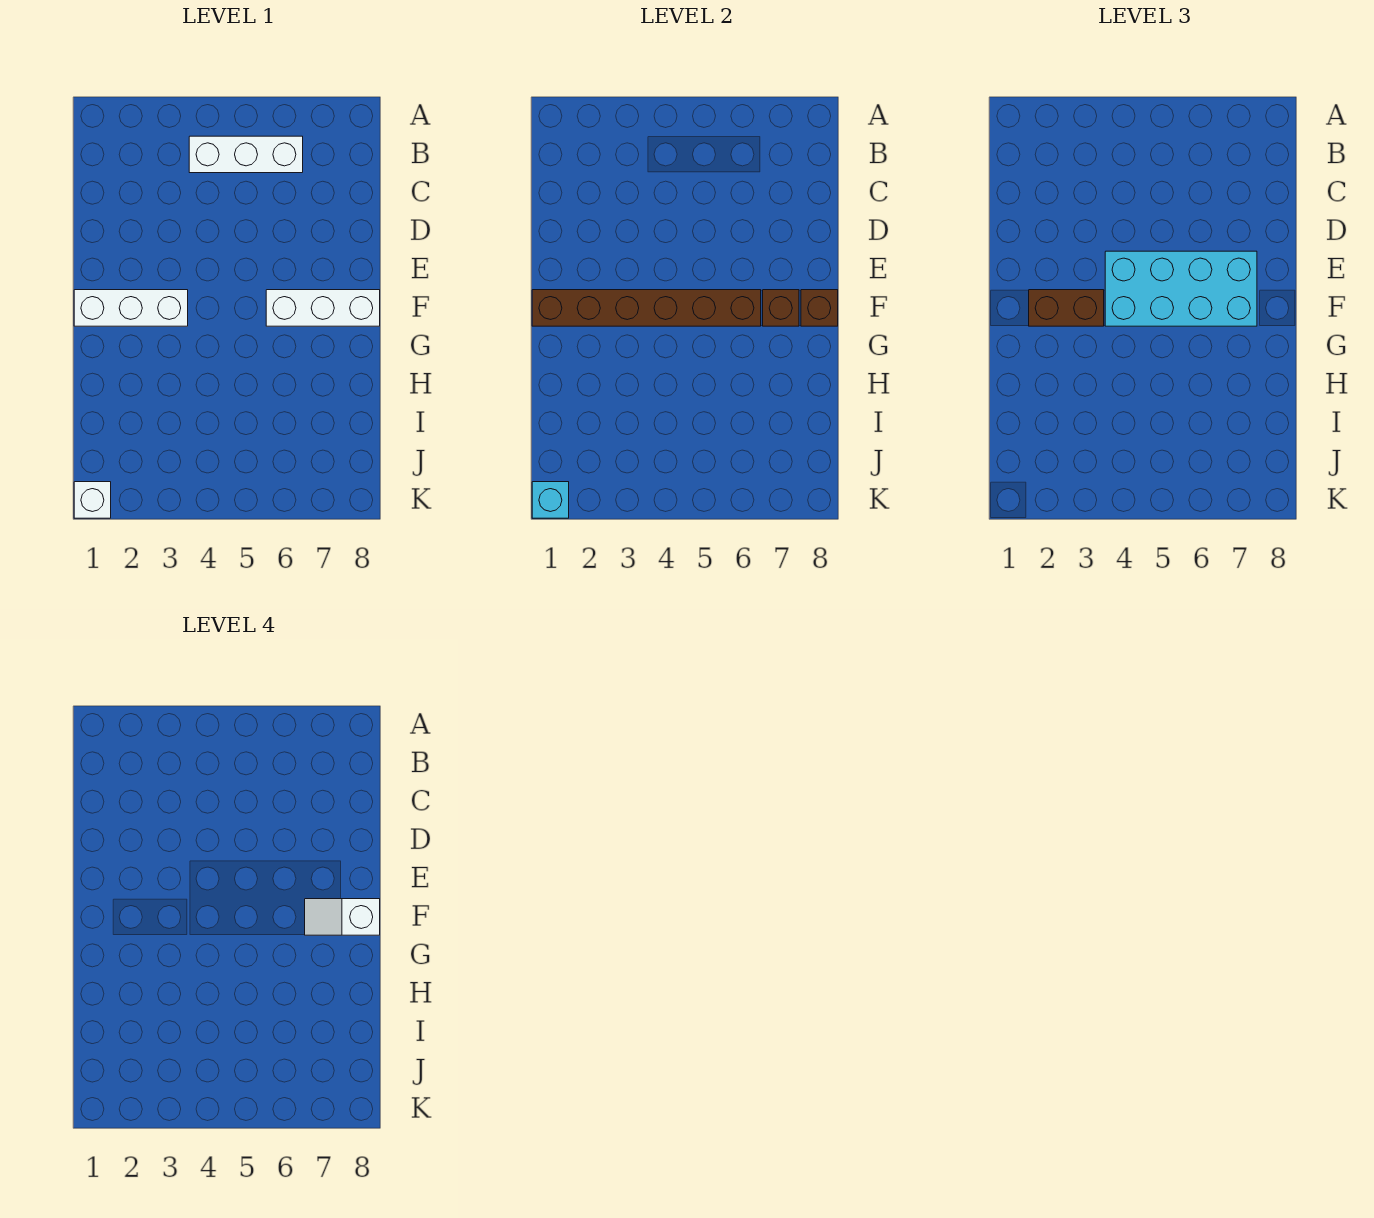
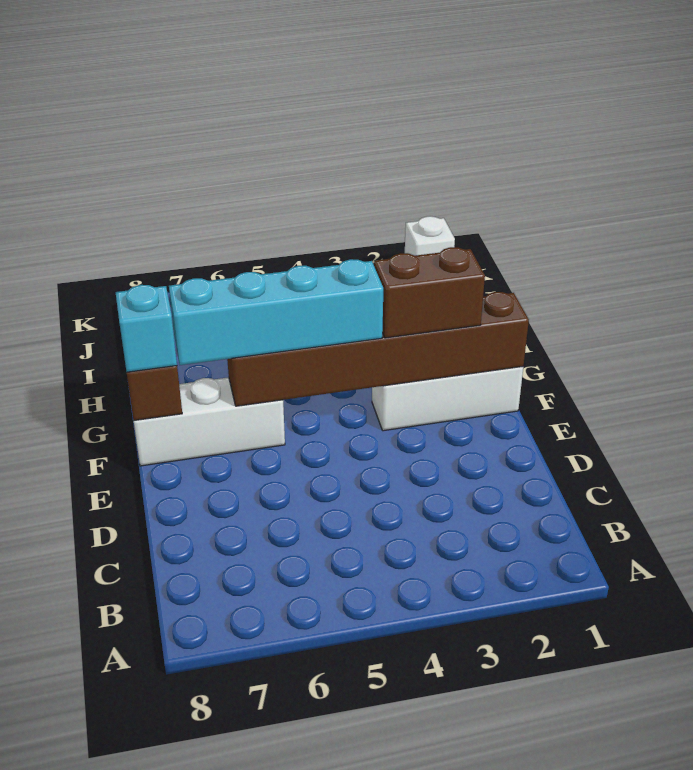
white brick B4:B6 level 1 -> none
cyan brick E4:F7 level 3 -> cyan brick F4:F7 level 3
brown brick F7 level 2 -> none
white slope F7:F8 level 4 top 8 -> none
cyan brick K1 level 2 -> cyan brick F8 level 3

